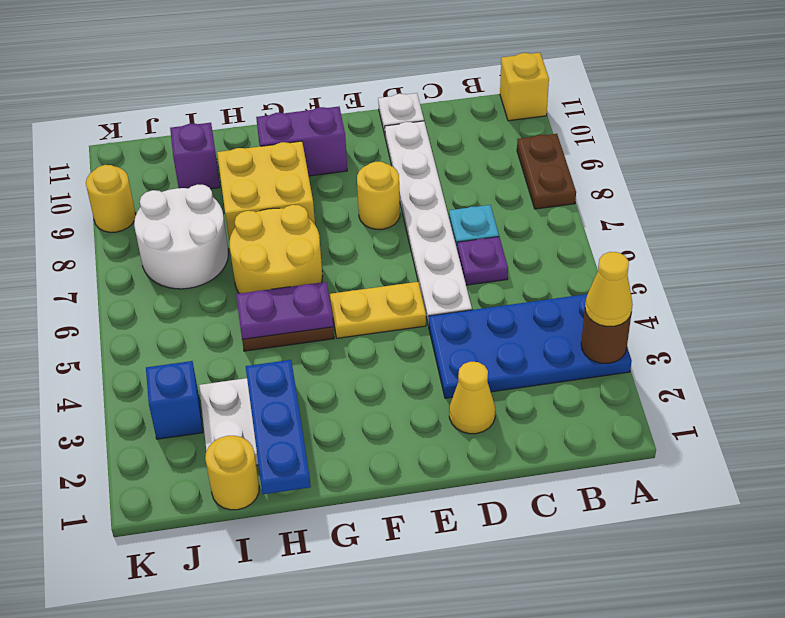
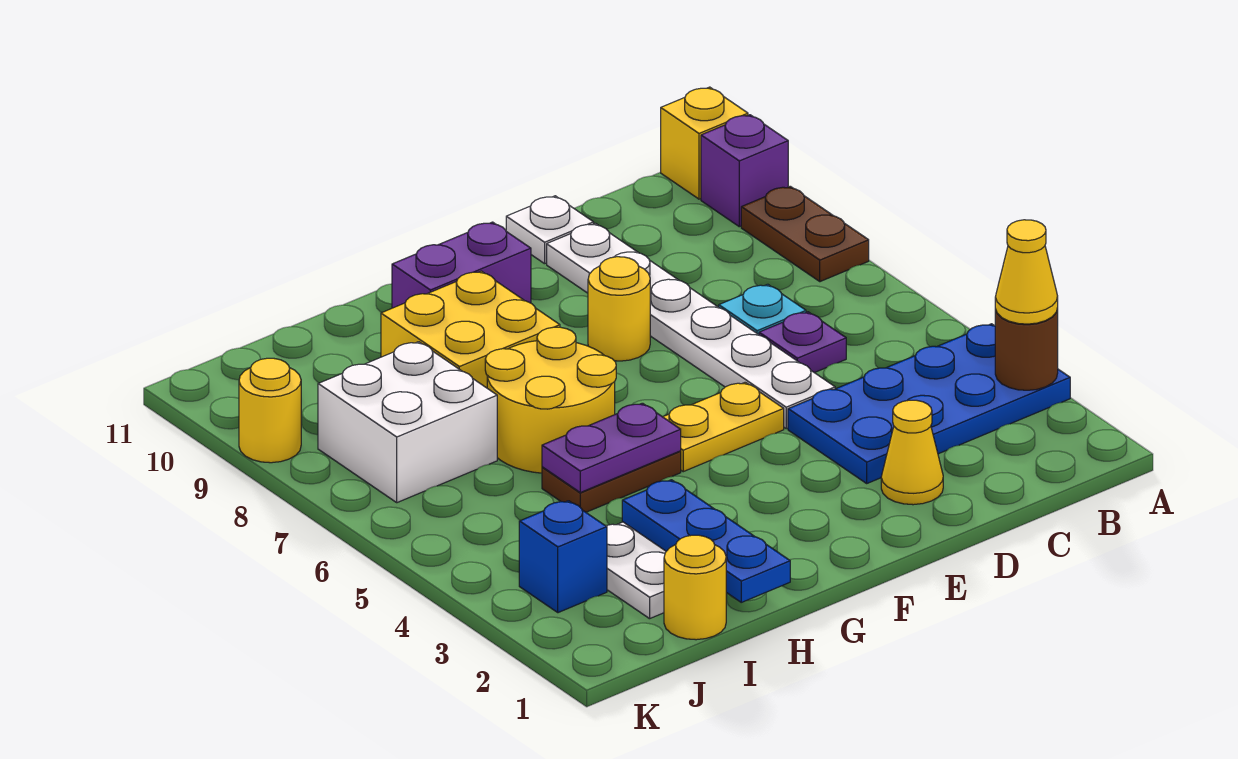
white round brick I7:J8 level 1 -> white brick I7:J8 level 1
purple brick I10 level 1 -> purple brick A10 level 1

